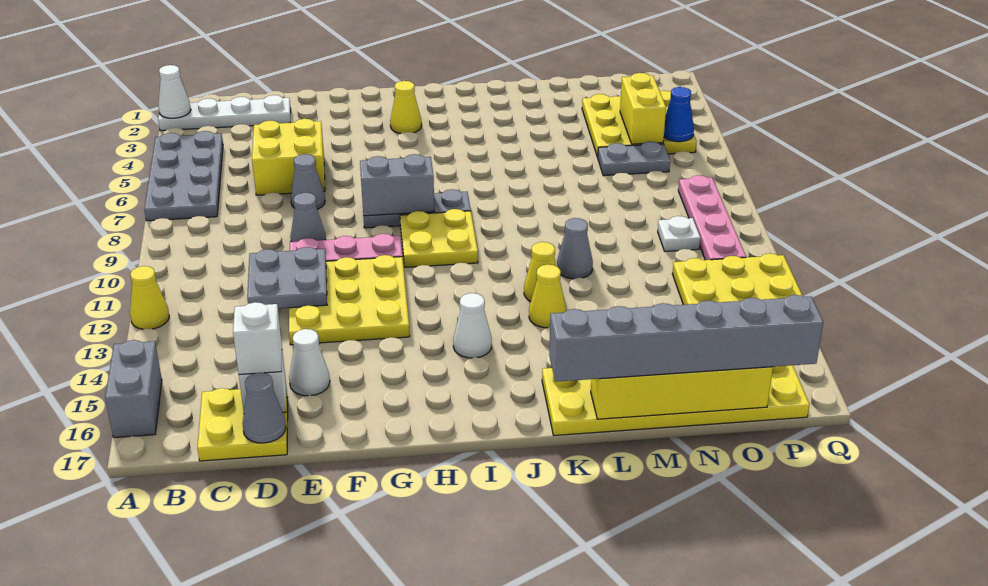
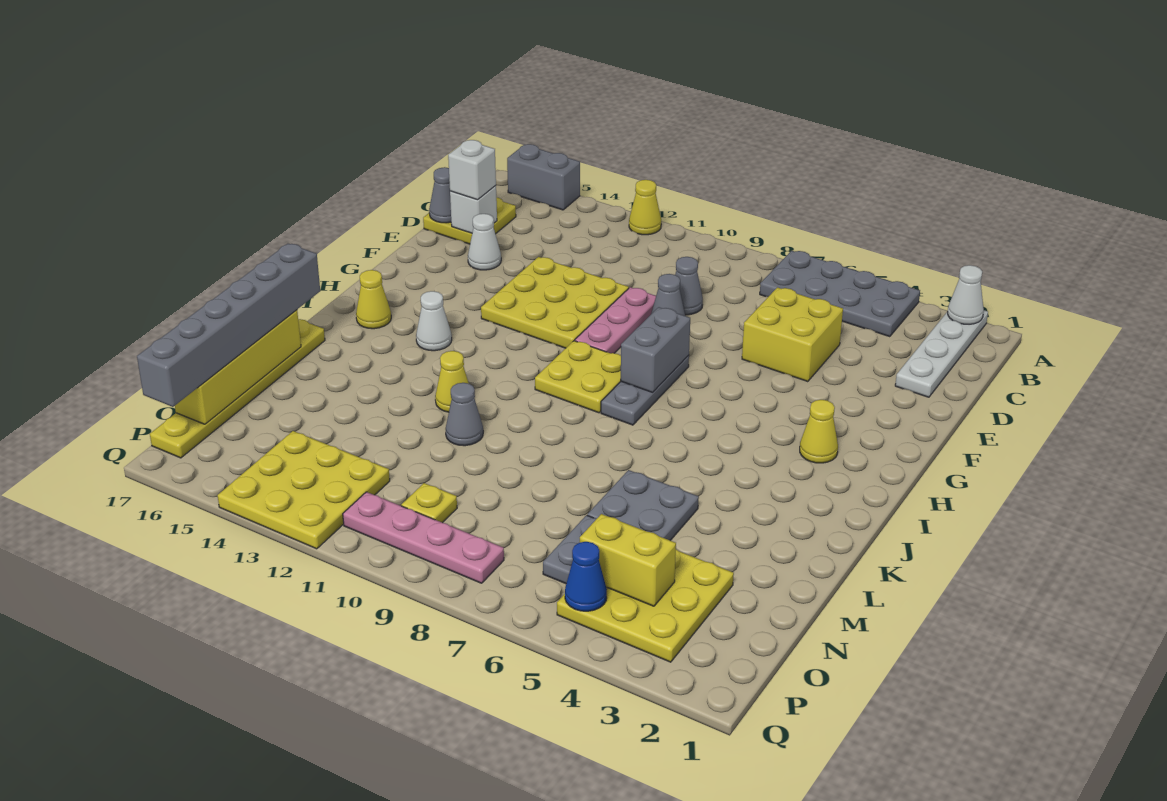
grey plate D11:E12 level 2 -> grey plate L5:M6 level 1
grey cone E7 level 1 -> grey cone D9 level 1
yellow cone K13 level 1 -> yellow cone I16 level 1
yellow plate K16:P17 level 1 -> yellow plate K17:P17 level 1
white plate O10 level 1 -> yellow plate O10 level 1

